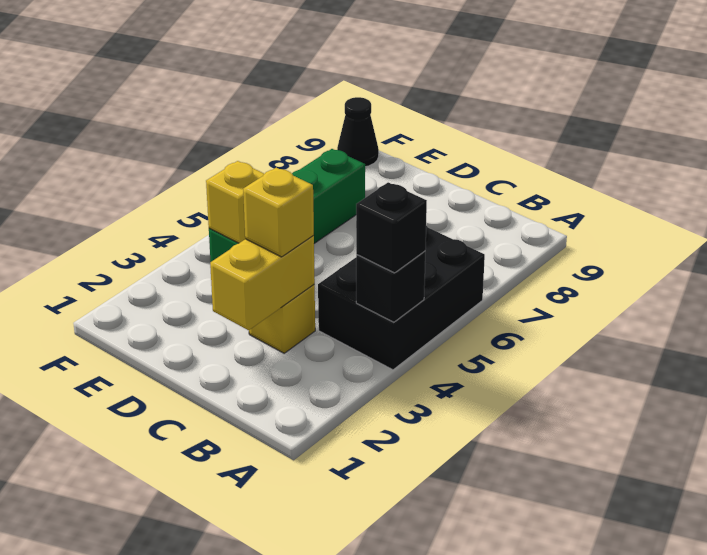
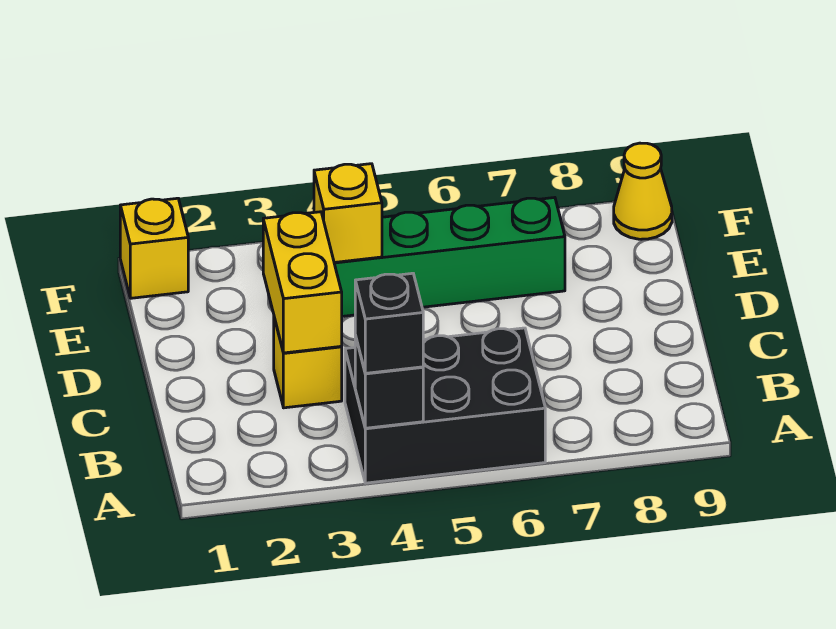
yellow brick C2:C3 level 2 -> yellow brick C3:D3 level 2
yellow brick C3 level 3 -> yellow brick F1 level 1
black cone F9 level 1 -> yellow cone F9 level 1

